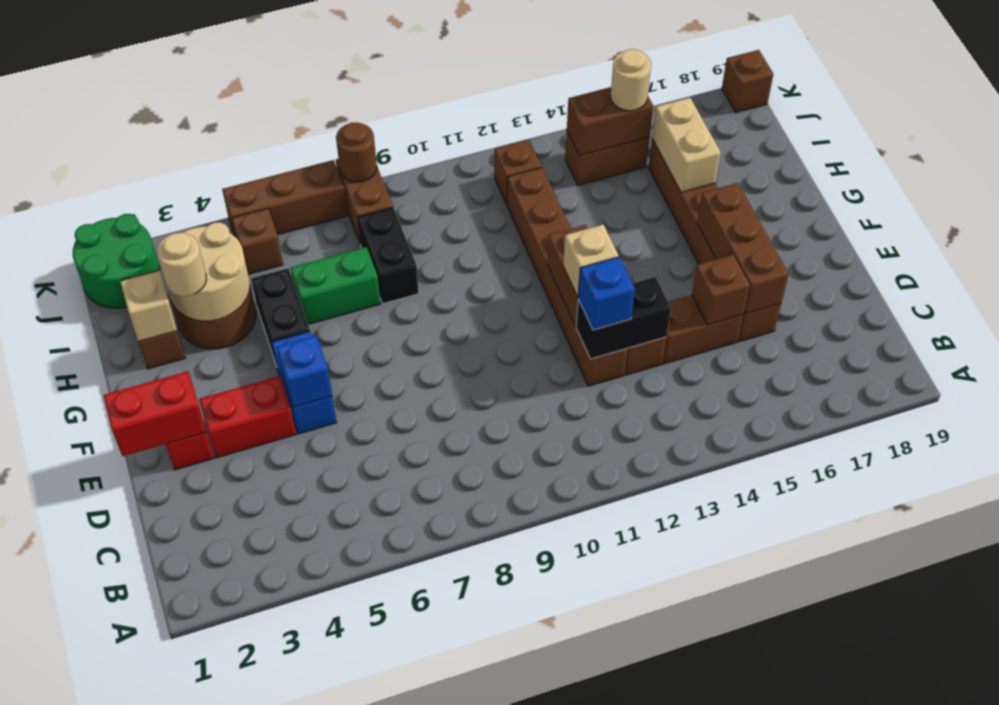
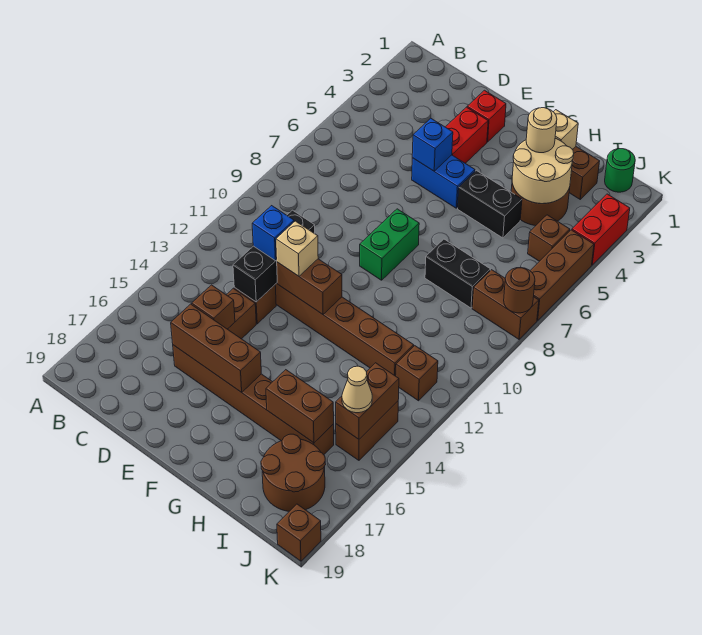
black brick D12:D13 level 2 -> black brick D11:D13 level 2
red brick E1:E2 level 2 -> red brick K3:K4 level 1
green brick H6:H7 level 1 -> green brick F8:F9 level 1
tan brick H16:I16 level 2 -> brown brick H16:I16 level 2
none -> brown round brick I17:J18 level 1
green round brick J1:K2 level 1 -> green round brick J1 level 1
tan round brick J15 level 3 -> tan cone J15 level 3

